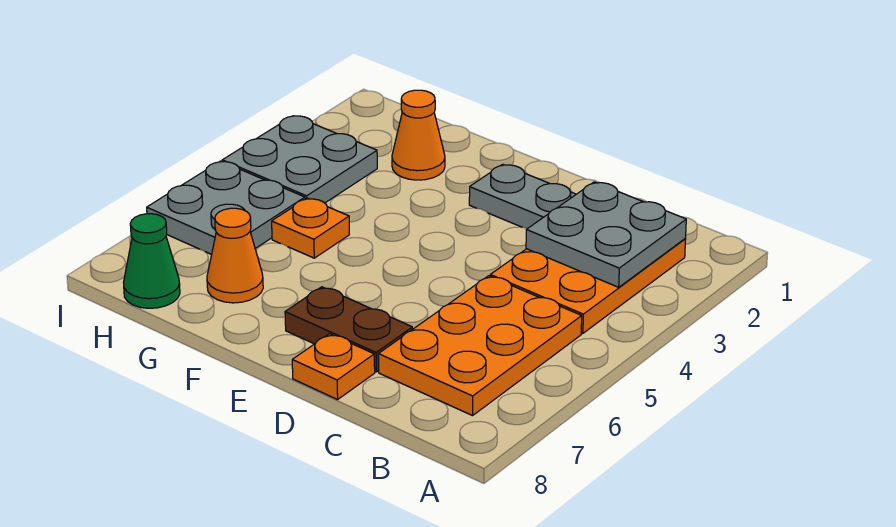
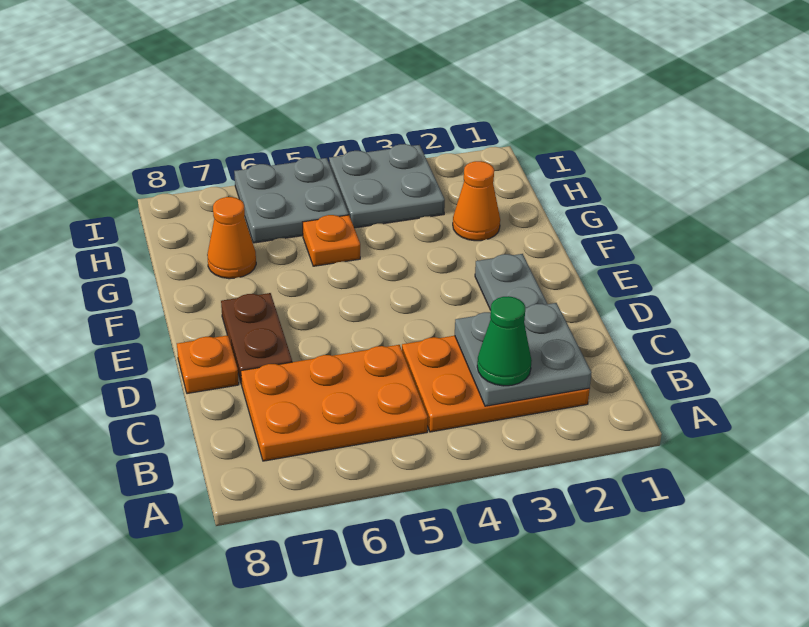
green cone H8 level 1 -> green cone B3 level 3

